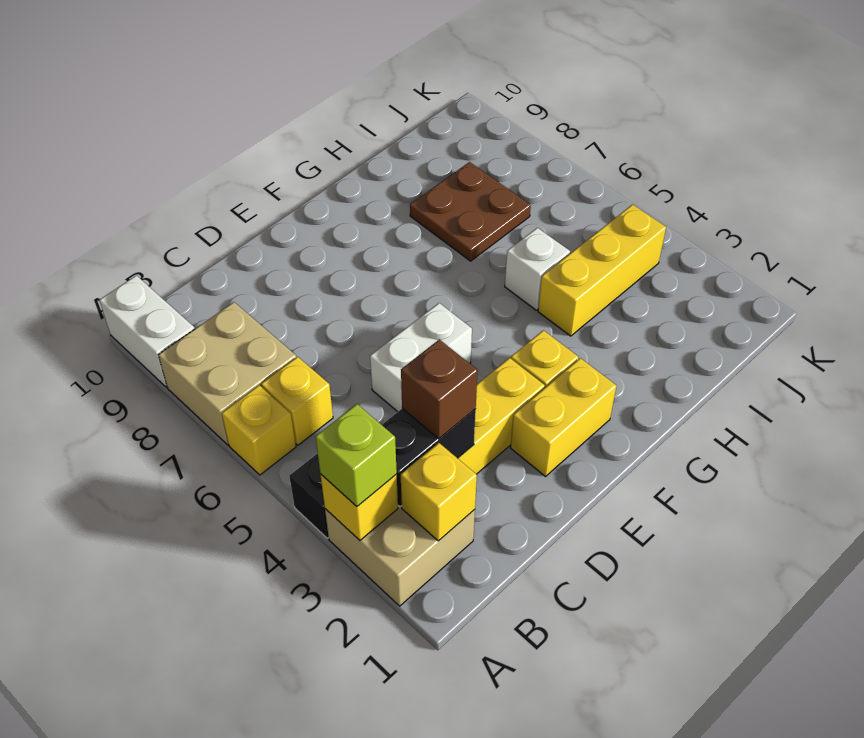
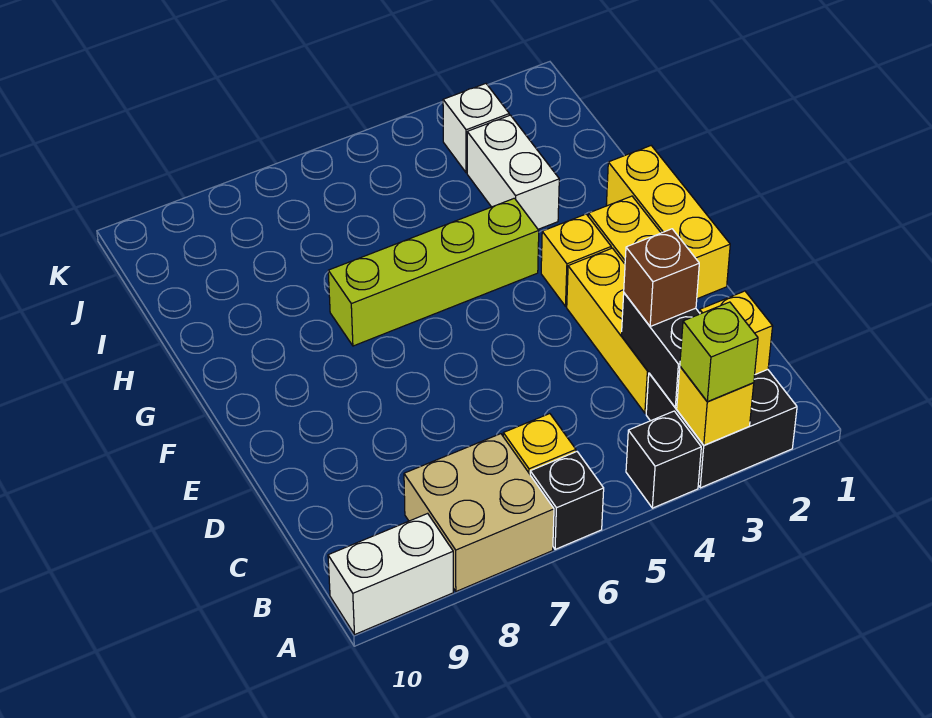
tan brick A2:B3 level 1 -> black brick A2:B3 level 1
yellow brick A6 level 1 -> black brick A6 level 1
white brick D5:E5 level 1 -> white brick H3:I3 level 1
none -> lime brick G4:G7 level 1
yellow brick H4:J4 level 1 -> yellow brick E1:G1 level 1
white brick H5 level 1 -> white brick J3 level 1
brown plate H7:I8 level 1 -> none

